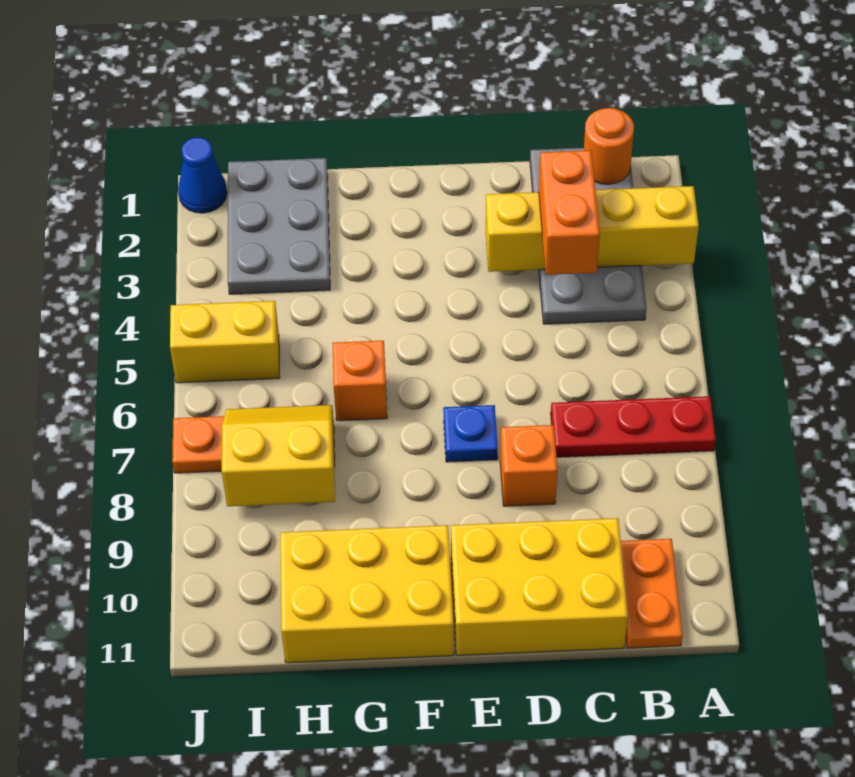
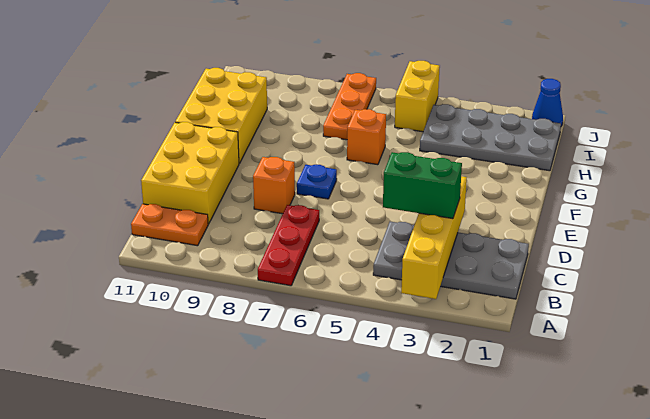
orange round brick B1 level 2 -> none
orange brick C3:C4 level 3 -> green brick C3:C4 level 3
grey plate H1:I3 level 1 -> grey plate H1:I4 level 1
yellow slope H7:I8 level 2 top 8 -> none

